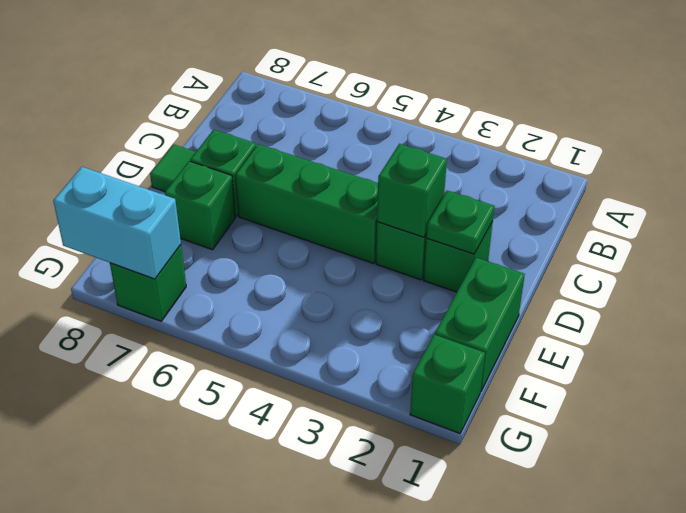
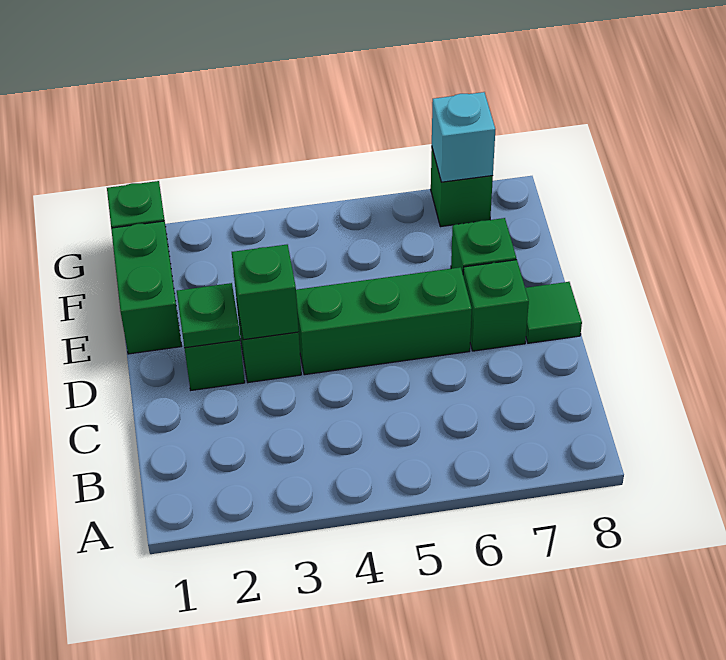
cyan brick G7:G8 level 2 -> cyan brick G7 level 2

